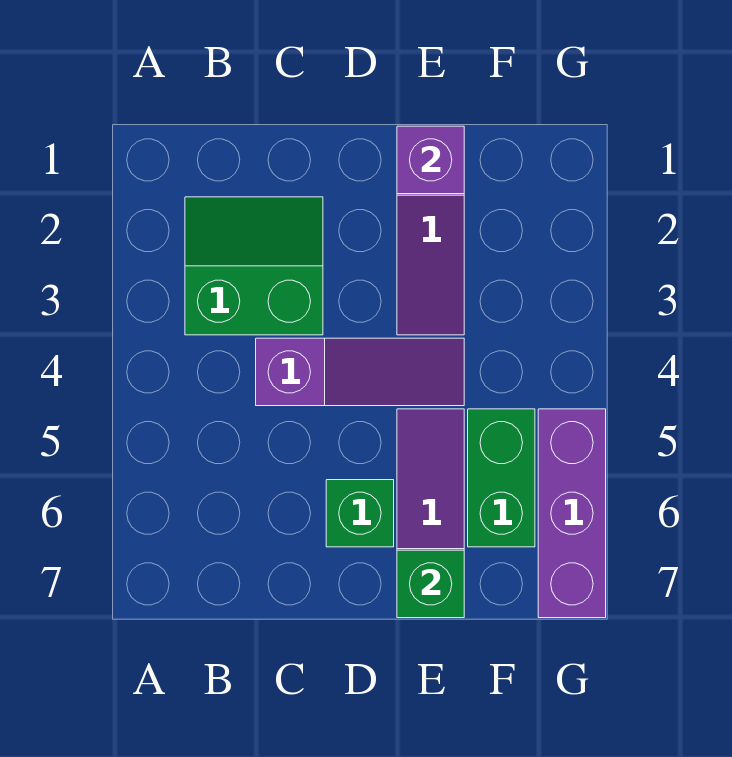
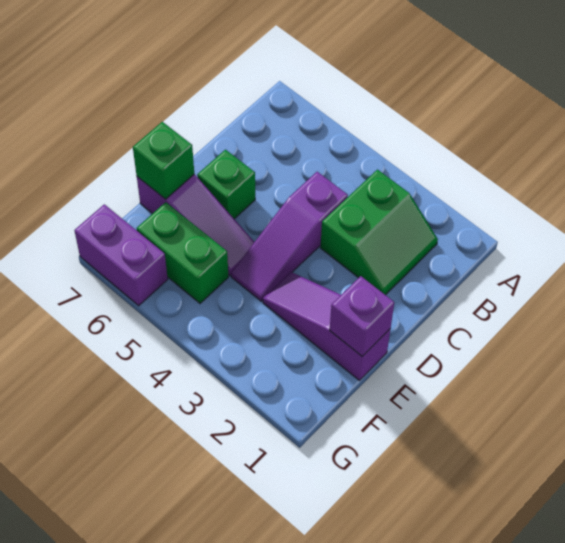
purple brick G5:G7 level 1 -> purple brick G6:G7 level 1

